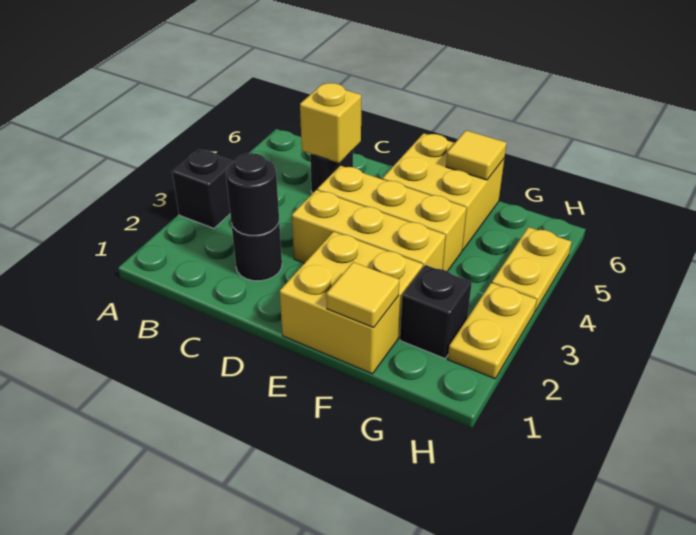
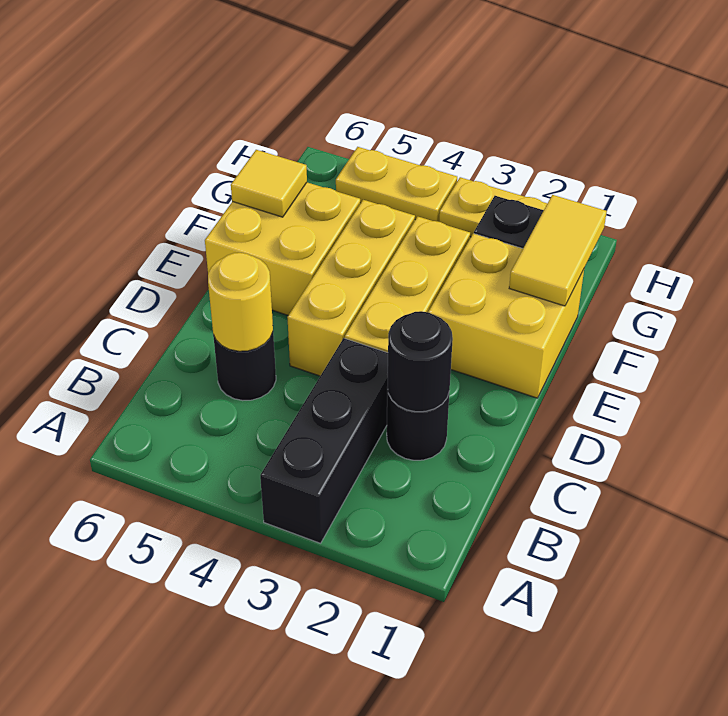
black brick A3 level 1 -> black brick A3:C3 level 1
yellow brick C5 level 2 -> yellow round brick C5 level 2
yellow tile F1 level 2 -> yellow tile F1:G1 level 2

